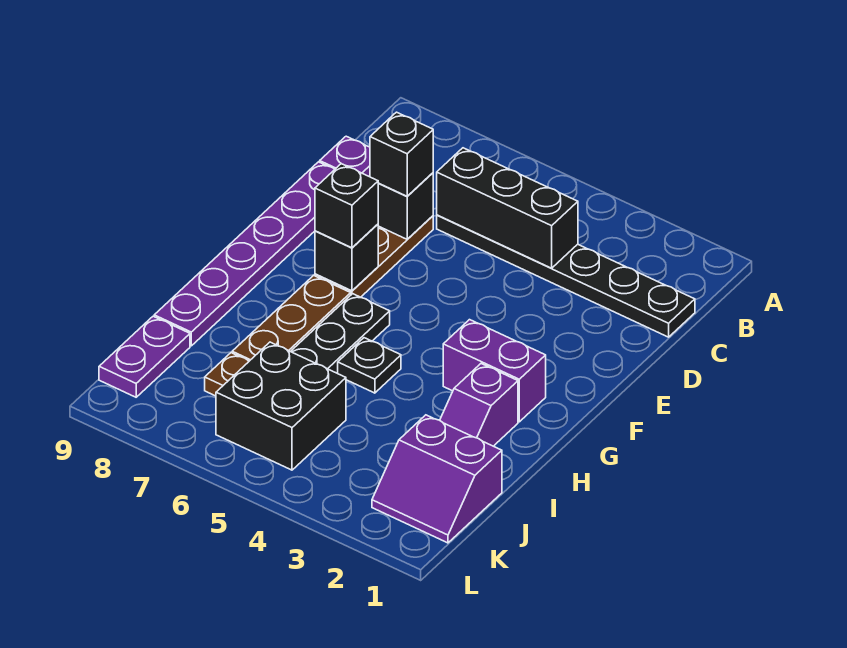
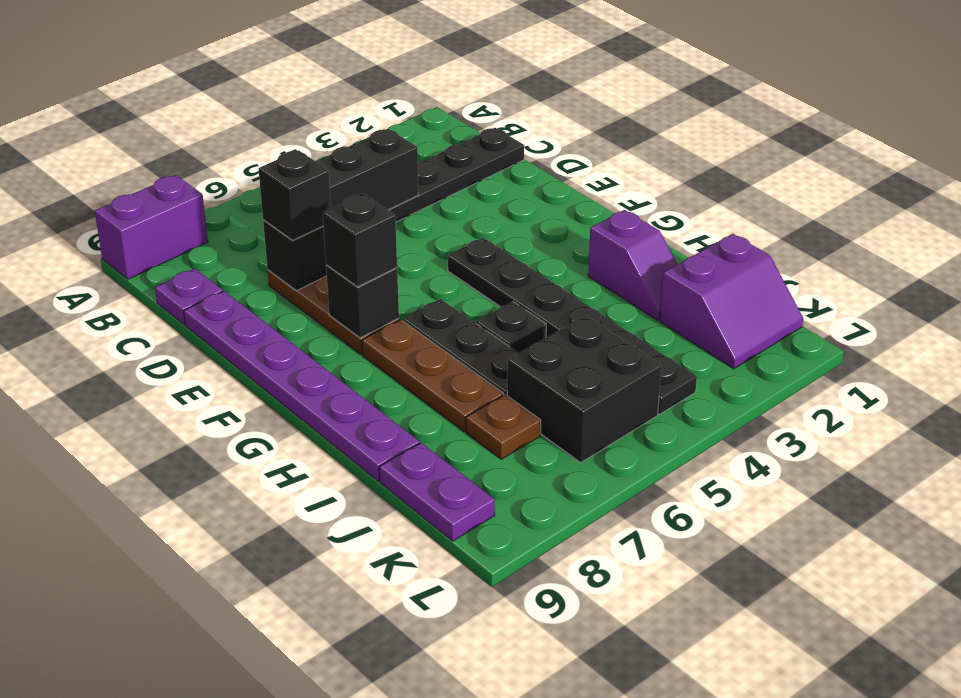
none -> black plate F4:K4 level 1
purple brick G2:G3 level 1 -> purple brick A8:A9 level 1

